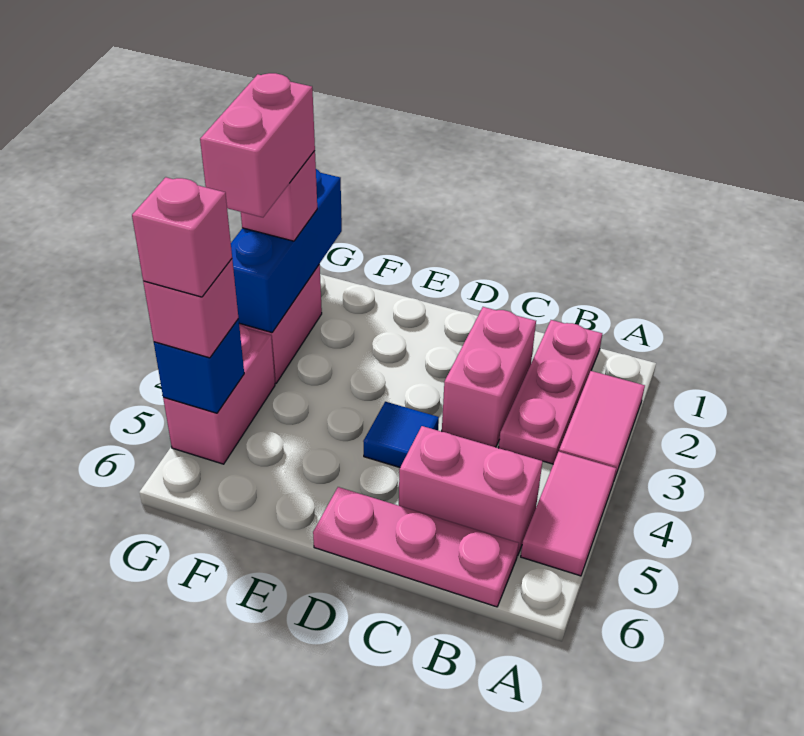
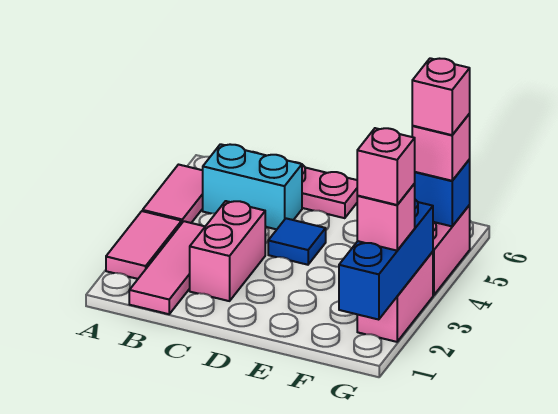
pink plate B1:B3 level 1 -> pink tile B1:B3 level 1
pink brick B5:C5 level 1 -> cyan brick B5:C5 level 1
pink brick G2:G3 level 4 -> pink brick G2 level 4

